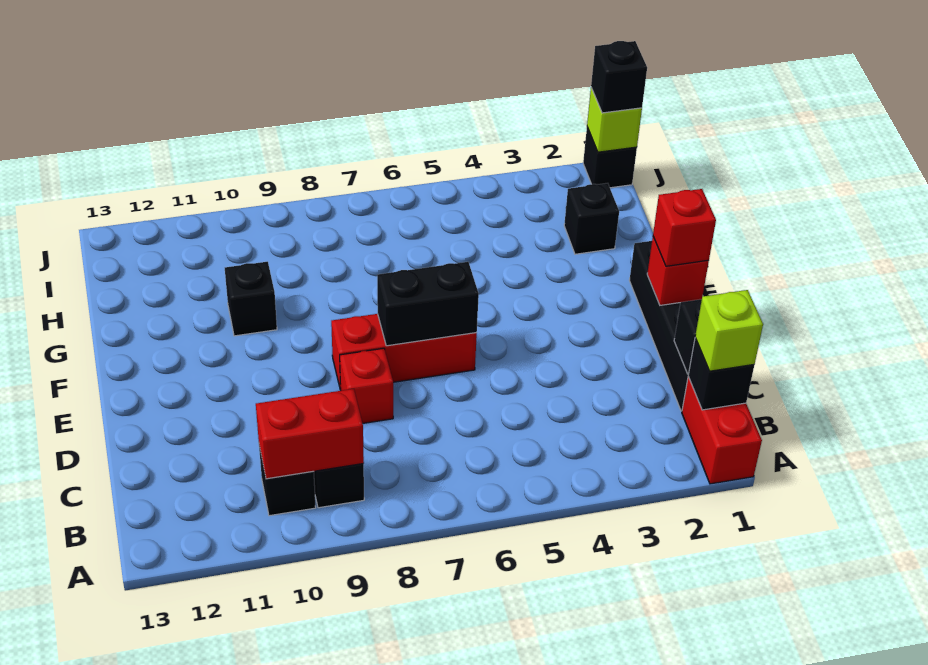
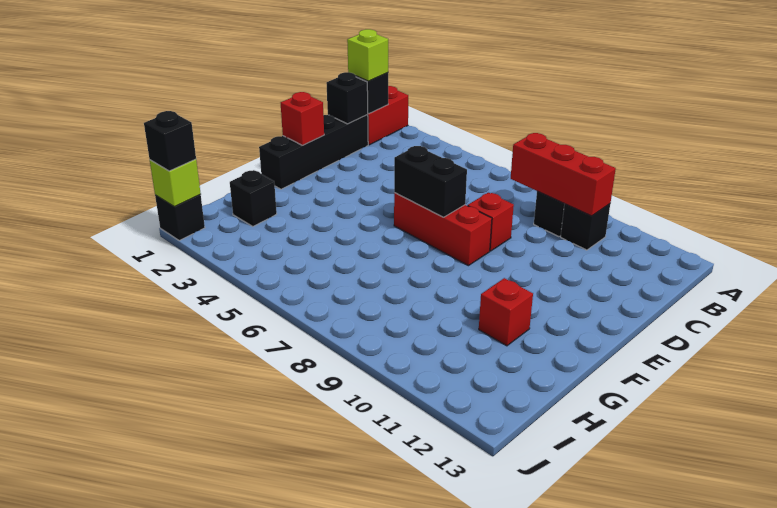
red brick B9:B10 level 2 -> red brick B8:B10 level 2
red brick E1 level 3 -> red brick G11 level 1
black brick G10 level 1 -> none

